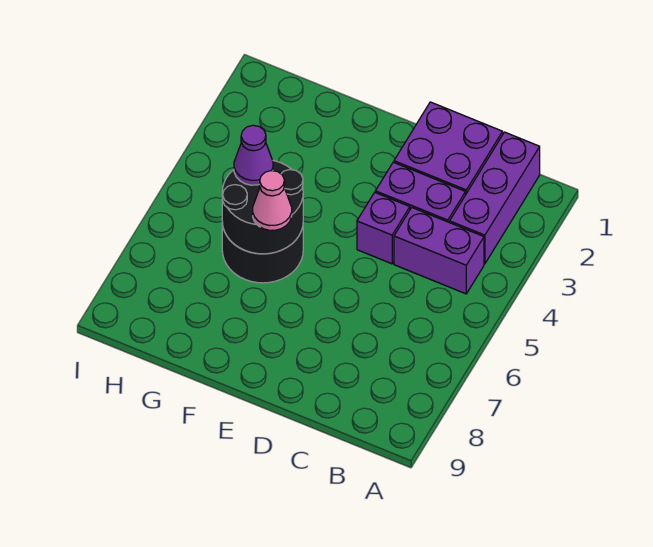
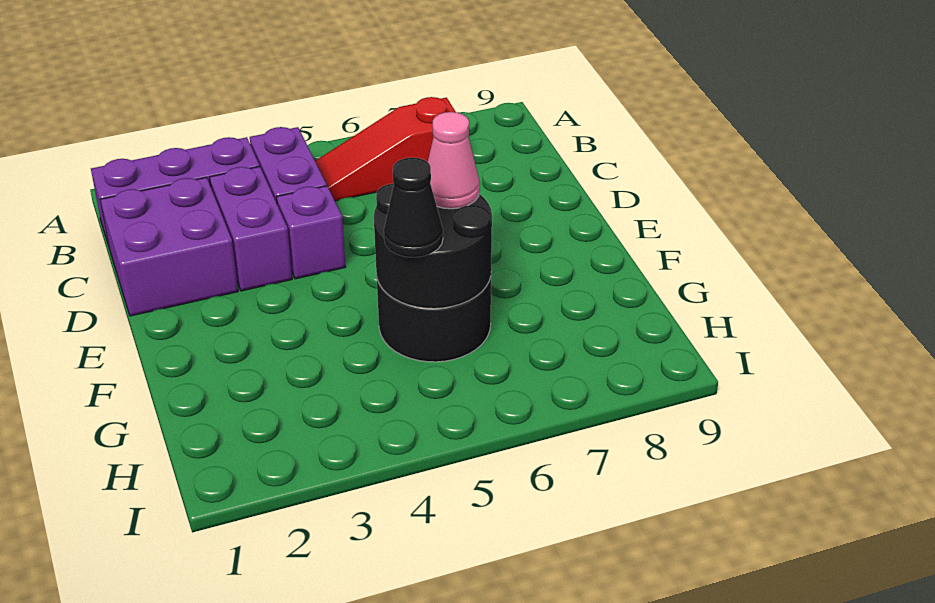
none -> red slope B5:B7 level 1 top 7
purple cone G5 level 3 -> black cone G5 level 3

